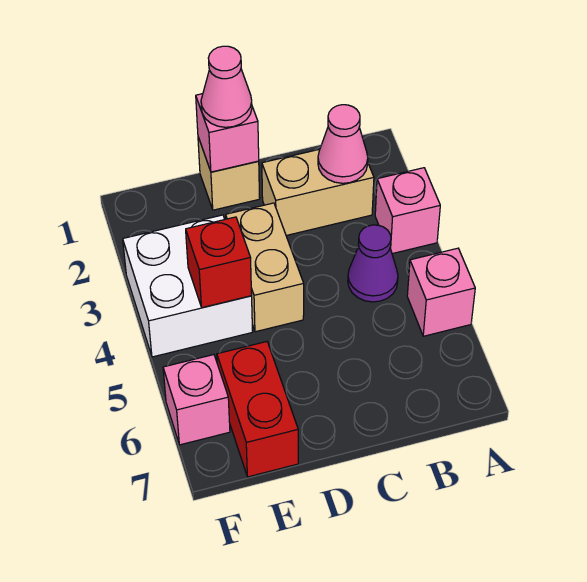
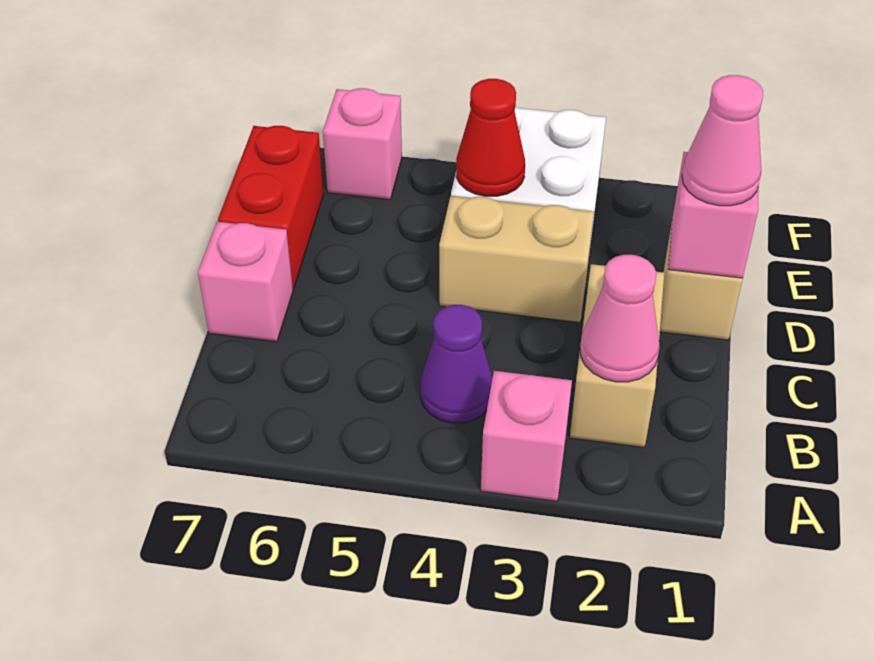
pink brick A5 level 1 -> pink brick C7 level 1
red brick E4 level 2 -> red cone E4 level 2
red brick E6:E7 level 1 -> red brick D7:E7 level 1

